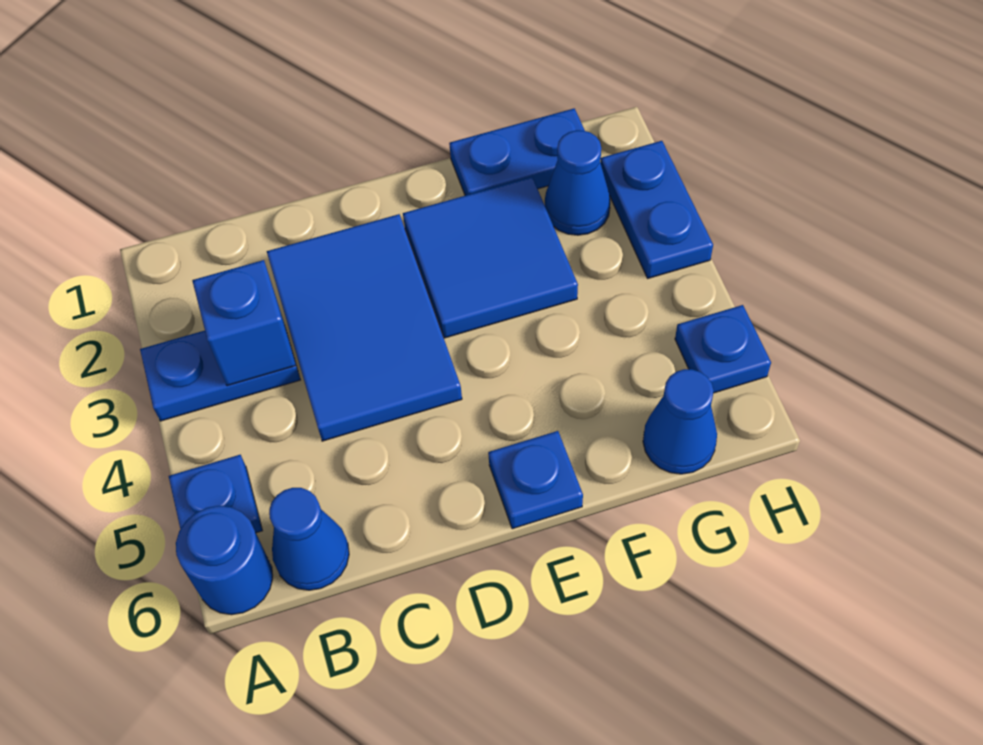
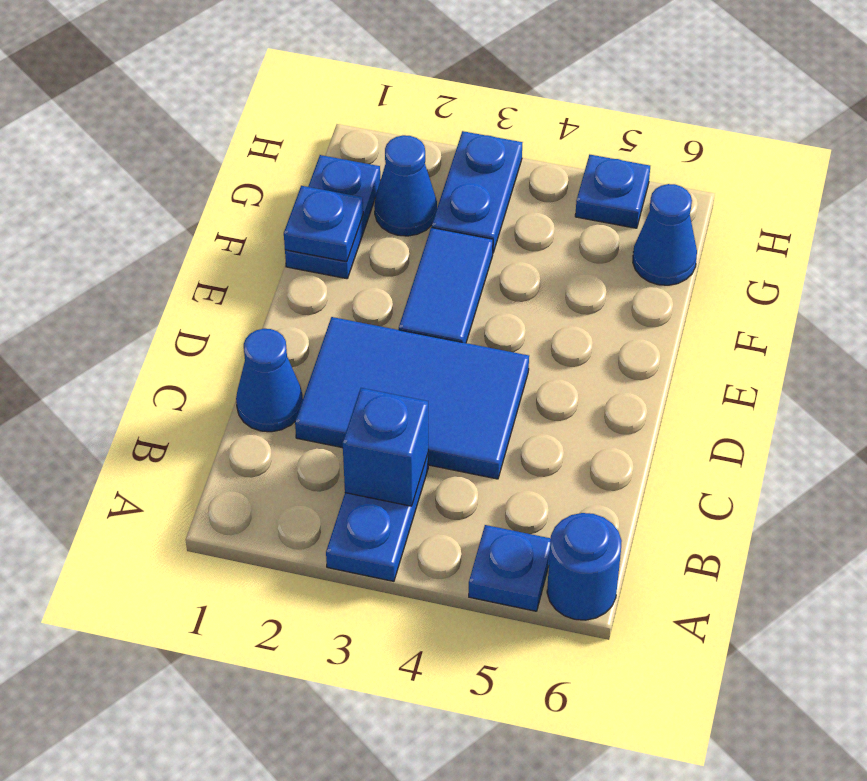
blue cone B6 level 1 -> blue cone C1 level 1
blue tile E2:F3 level 1 -> blue tile E3:F3 level 1
blue plate E6 level 1 -> blue plate F1 level 2
blue plate H2:H3 level 1 -> blue plate G3:H3 level 1

